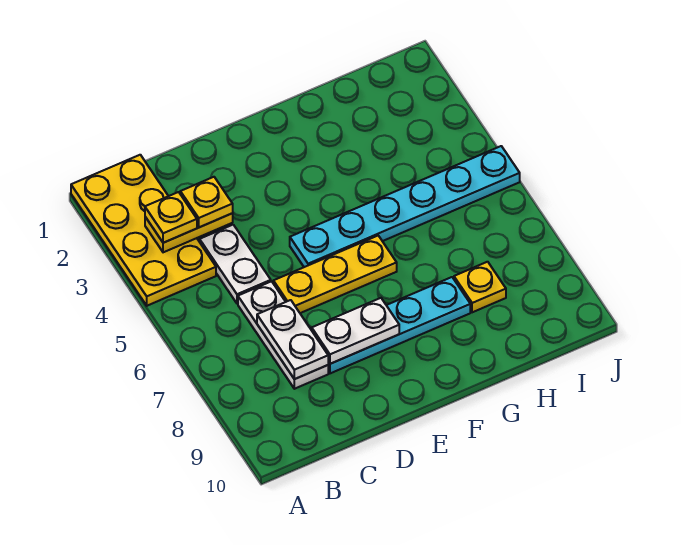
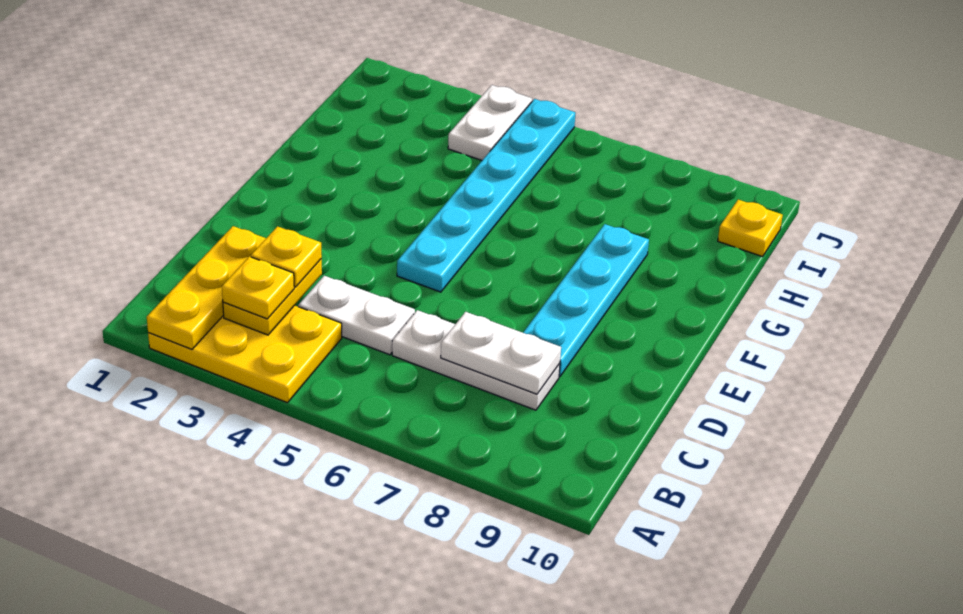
yellow plate A1:B4 level 1 -> yellow plate A2:B4 level 1
yellow plate D6:F6 level 1 -> yellow plate A2:C2 level 2
white plate D8:E8 level 2 -> white plate I4:J4 level 1
yellow plate H8 level 1 -> yellow plate I10 level 1

